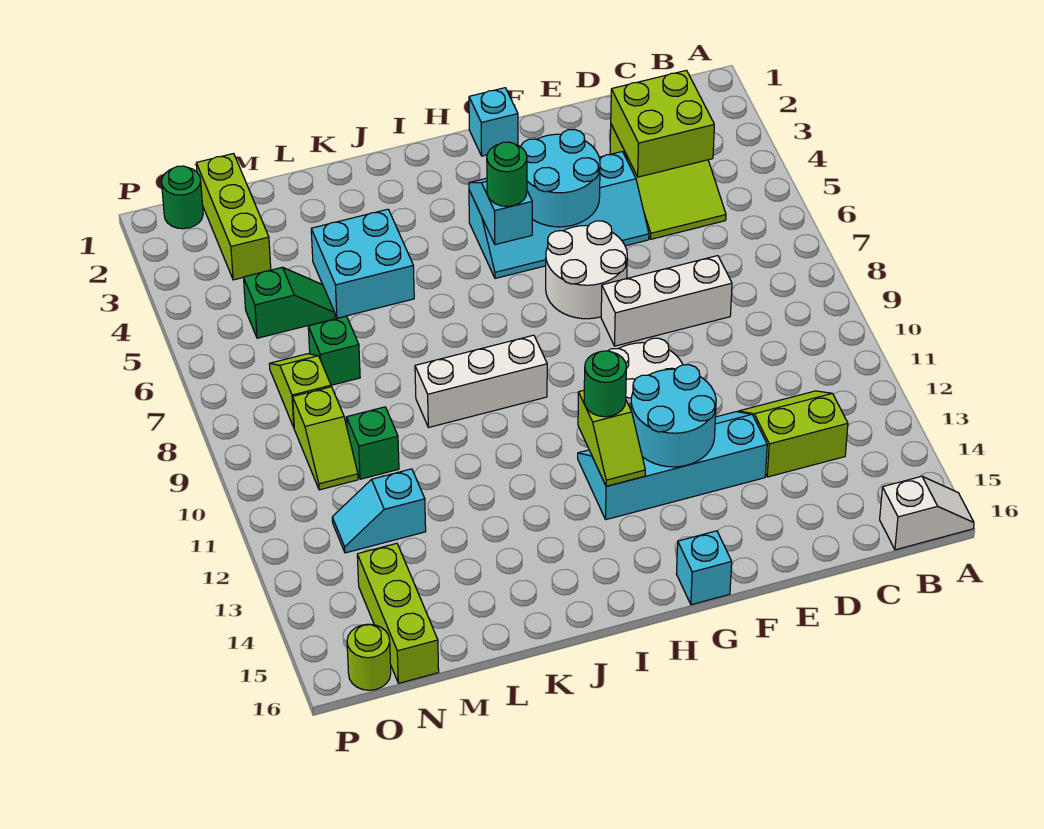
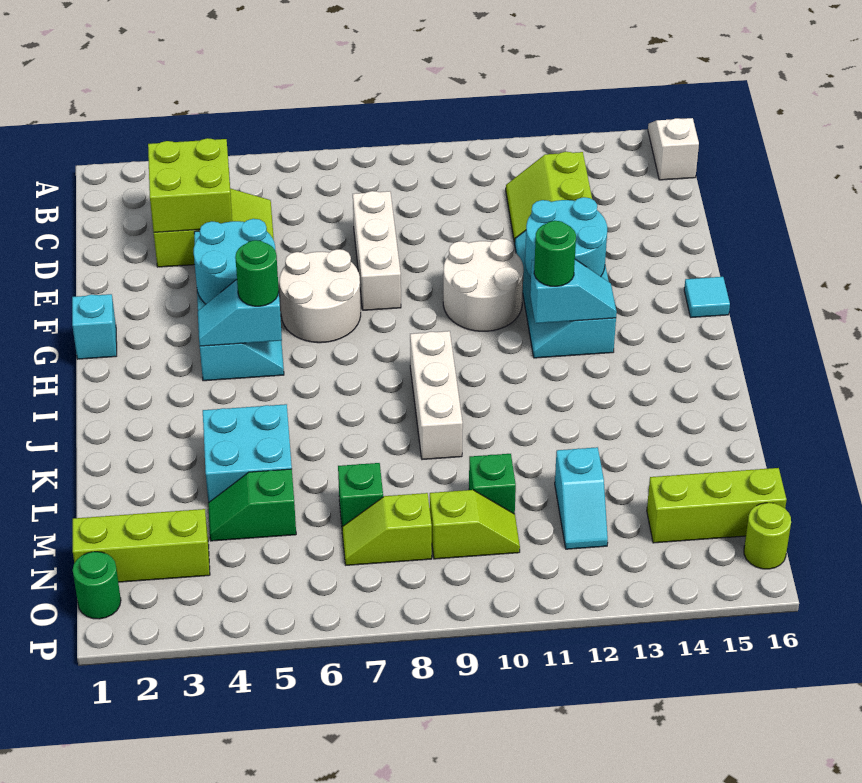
cyan brick G16 level 1 -> cyan tile G16 level 1
lime slope H12:H13 level 2 top 12 -> cyan slope H12:H13 level 2 top 12
green slope M5:N5 level 1 top N -> green slope M4:M5 level 1 top 5

